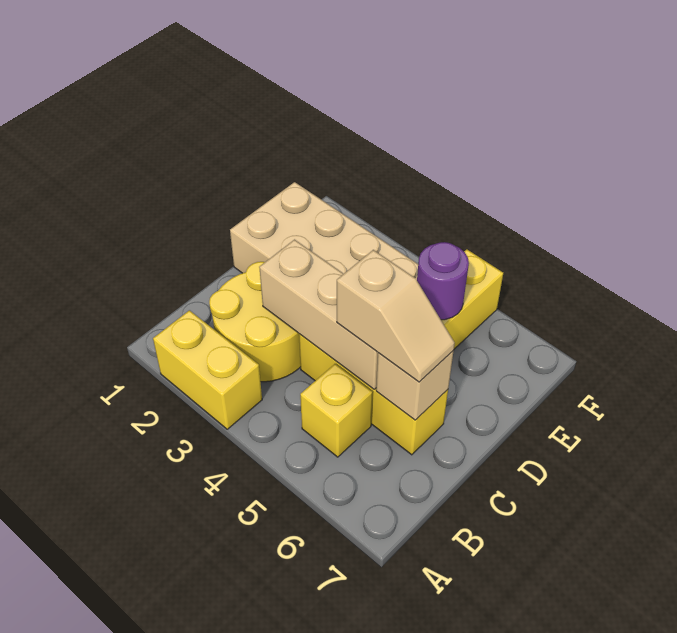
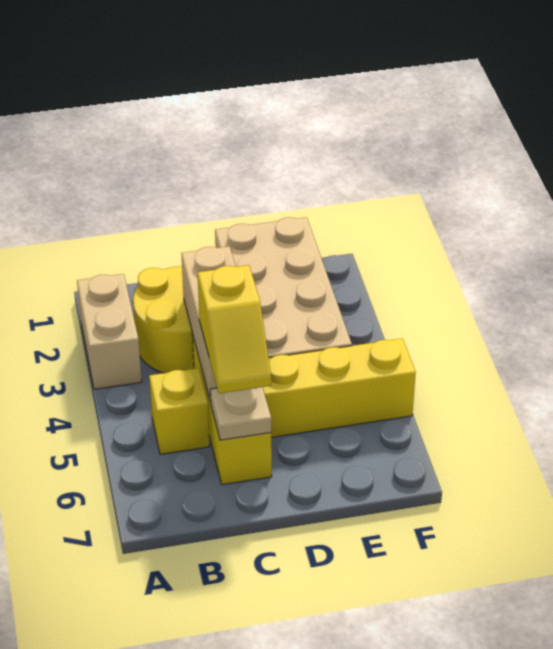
yellow brick A2:A3 level 1 -> tan brick A2:A3 level 1
tan slope C5:C6 level 3 top 5 -> yellow slope C5:C6 level 3 top 5
tan brick C6 level 2 -> tan plate C6 level 2
purple round brick E5 level 2 -> none

